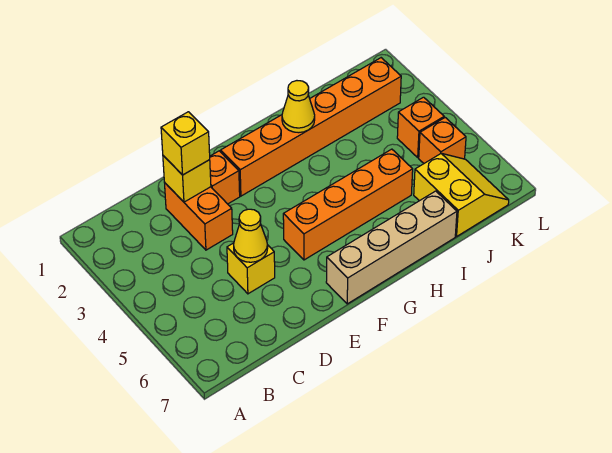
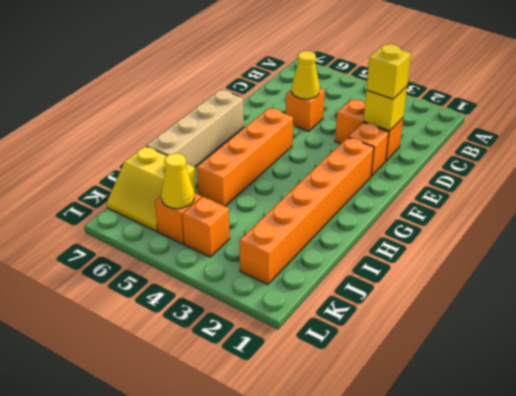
yellow brick D5 level 1 -> orange brick D5 level 1
yellow cone H2 level 2 -> yellow cone K5 level 2

